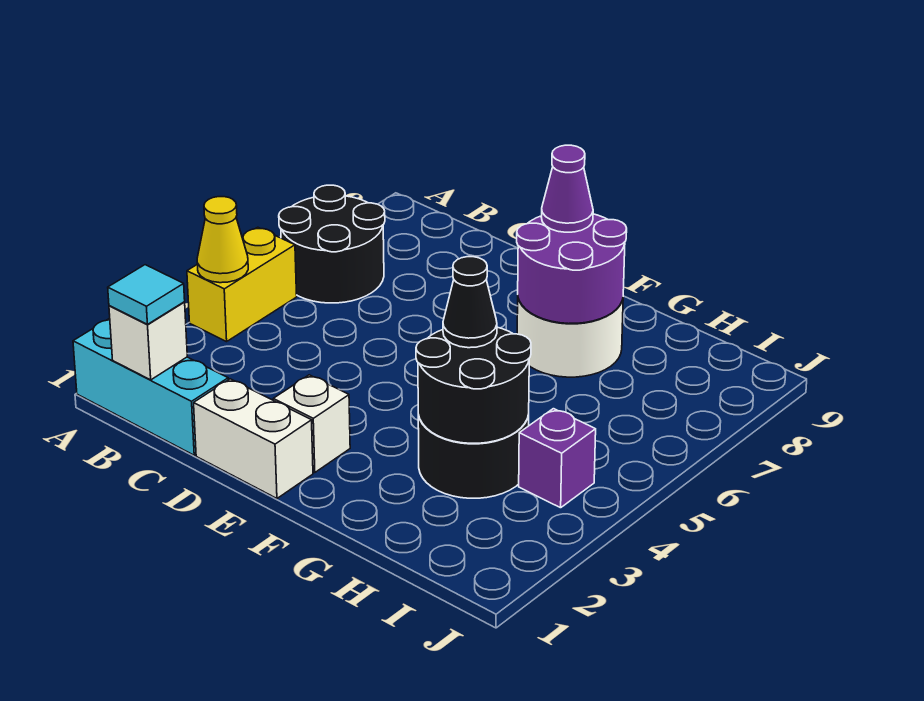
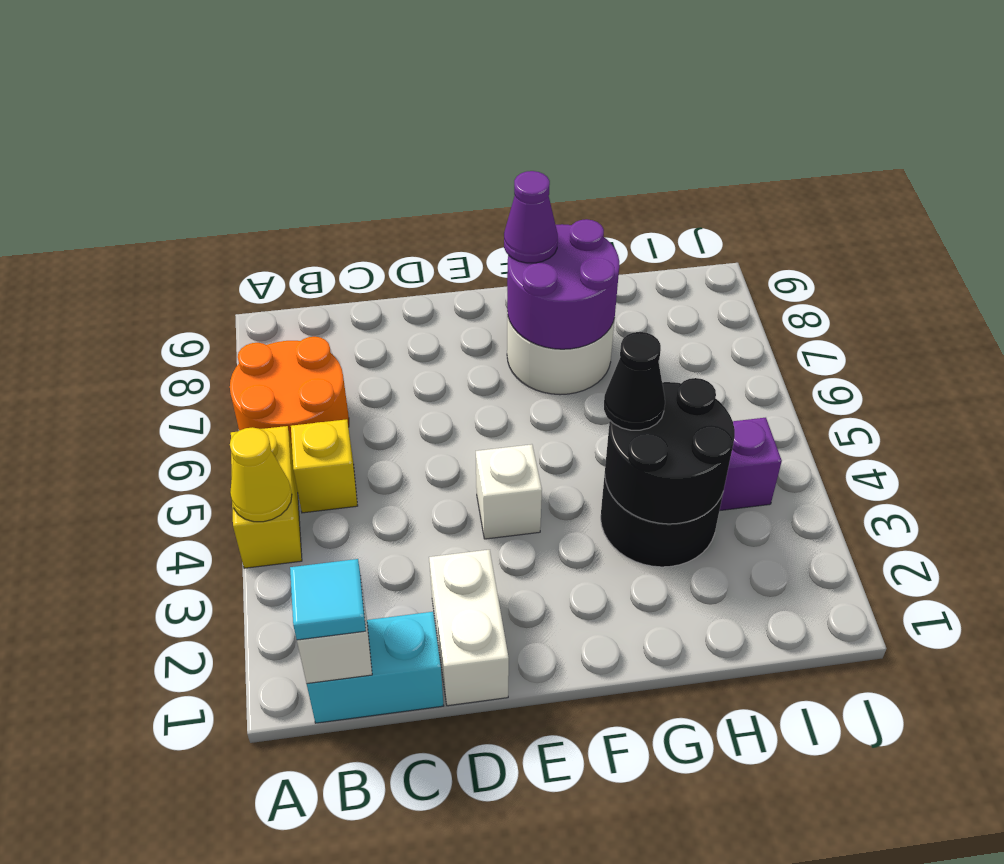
cyan brick A1:C1 level 1 -> cyan brick B1:C1 level 1
black round brick A6:B7 level 1 -> orange round brick A6:B7 level 1
none -> yellow brick B5 level 1
white brick D1:E1 level 1 -> white brick D1:D2 level 1
white brick E2 level 1 -> white brick E4 level 1

